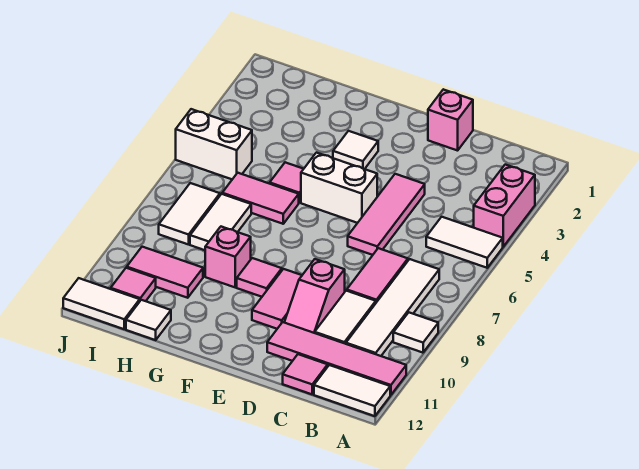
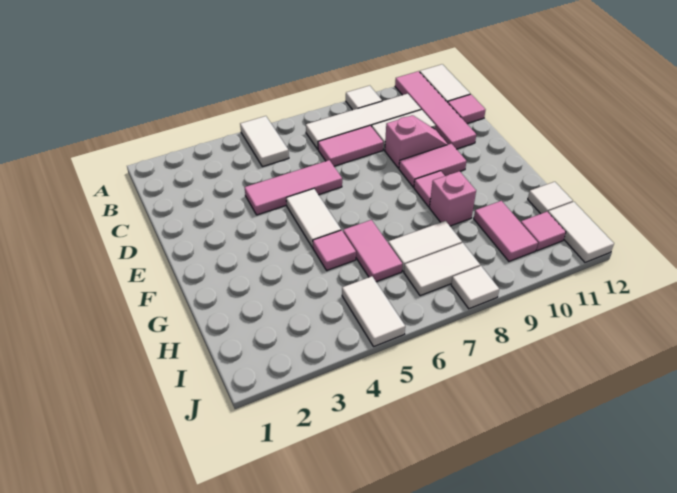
pink brick A3:A4 level 1 -> none
pink brick D1 level 1 -> none
white brick E5:F5 level 1 -> white tile E5:F5 level 1
white tile F3 level 1 -> white tile J8 level 1
white brick I5:J5 level 1 -> white tile I5:J5 level 1

